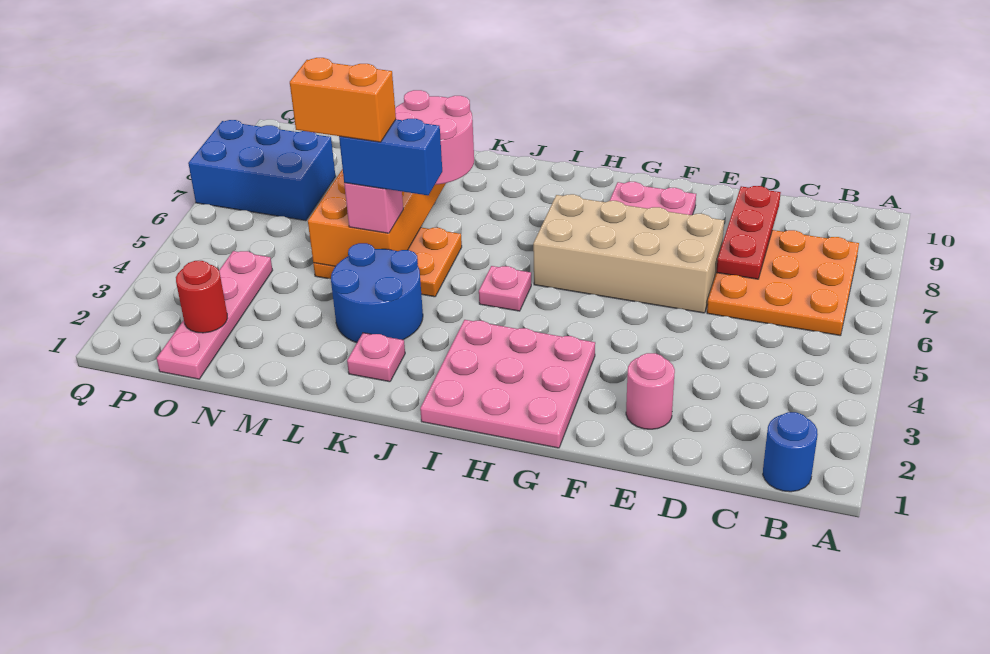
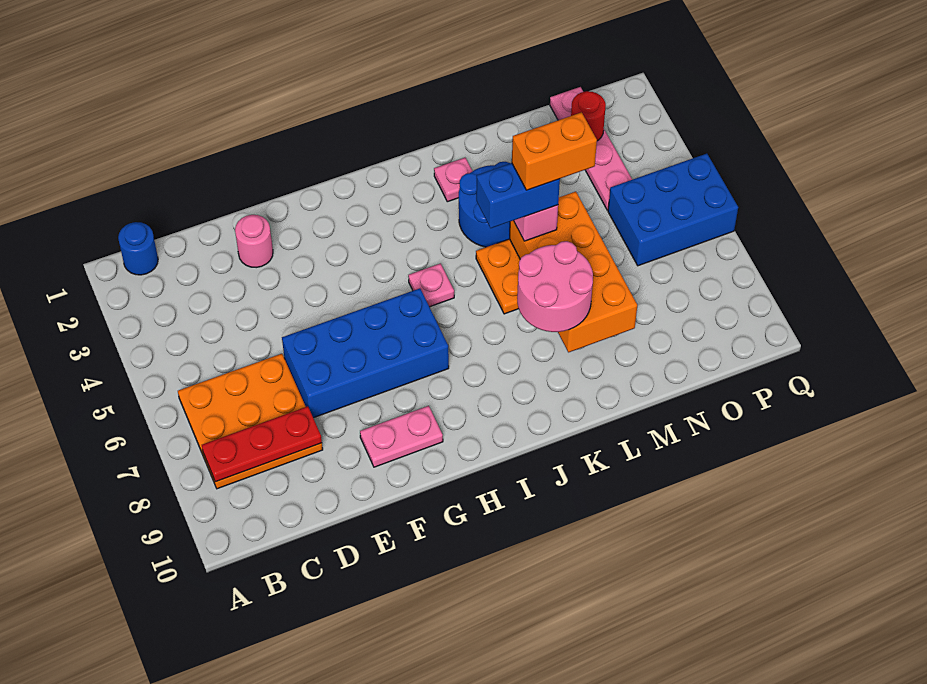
red plate D7:D9 level 2 -> red plate B8:D8 level 2
tan brick E6:H7 level 1 -> blue brick E6:H7 level 1
pink plate G1:I3 level 1 -> none
blue brick O7:Q8 level 1 -> blue brick O5:Q6 level 1

